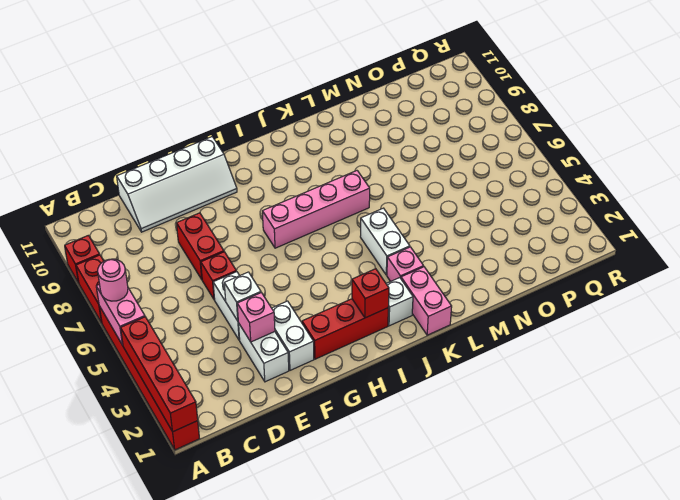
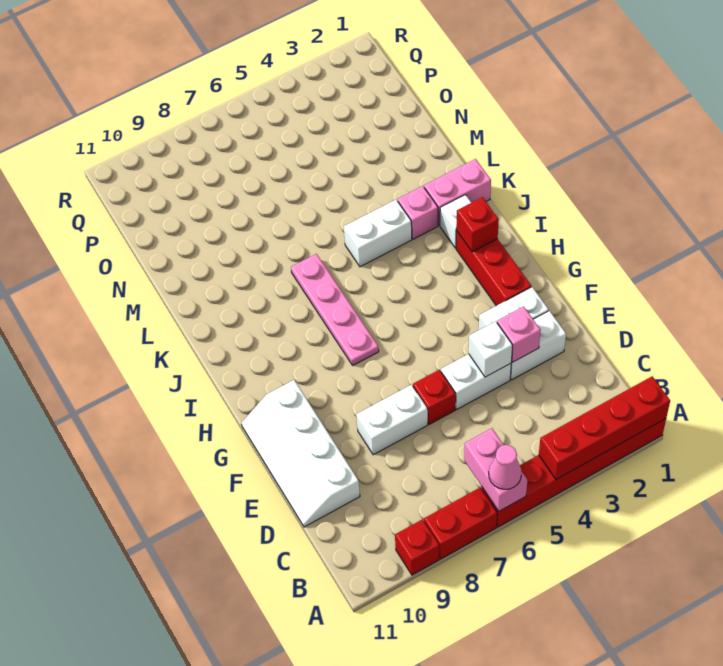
pink brick A5:A6 level 2 -> pink brick A6:B6 level 2
pink round brick A6 level 3 -> pink cone A6 level 3
white slope D10:G11 level 1 top 11 -> white slope D10:G11 level 1 top 10
red brick E7:E8 level 1 -> white brick E7:E8 level 1
pink brick H7:K7 level 1 -> pink plate H7:K7 level 1

